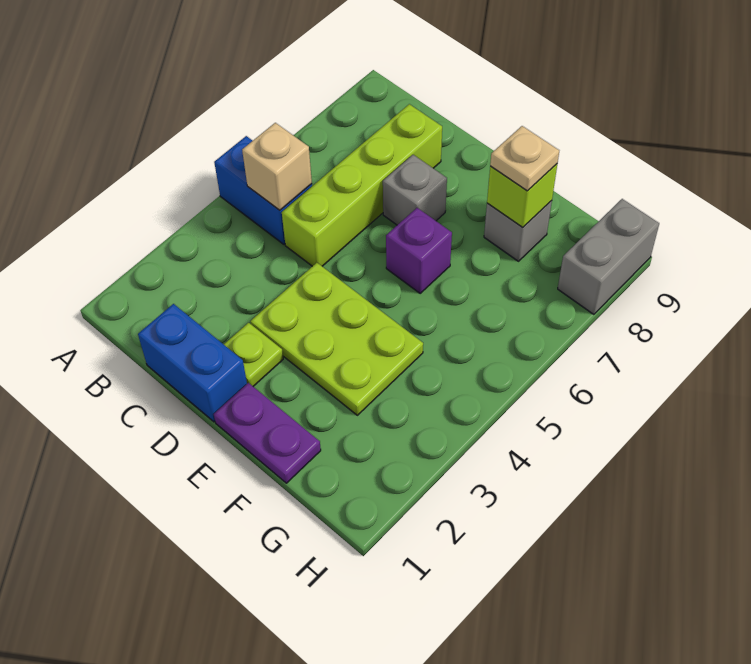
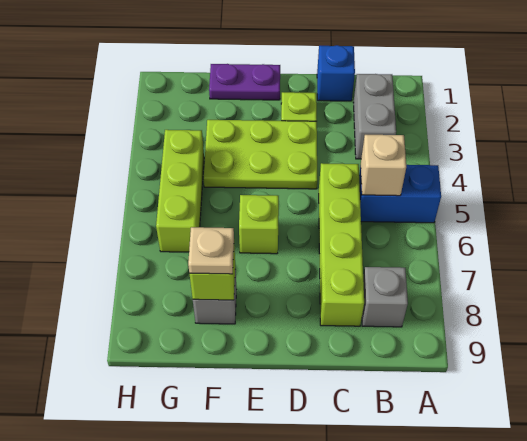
blue brick C1:D1 level 1 -> blue brick C1 level 1
grey brick D7 level 1 -> grey brick B8 level 1
purple brick E6 level 1 -> lime brick E6 level 1
none -> lime brick G4:G6 level 1
grey brick H8:H9 level 1 -> grey brick B2:B3 level 1

